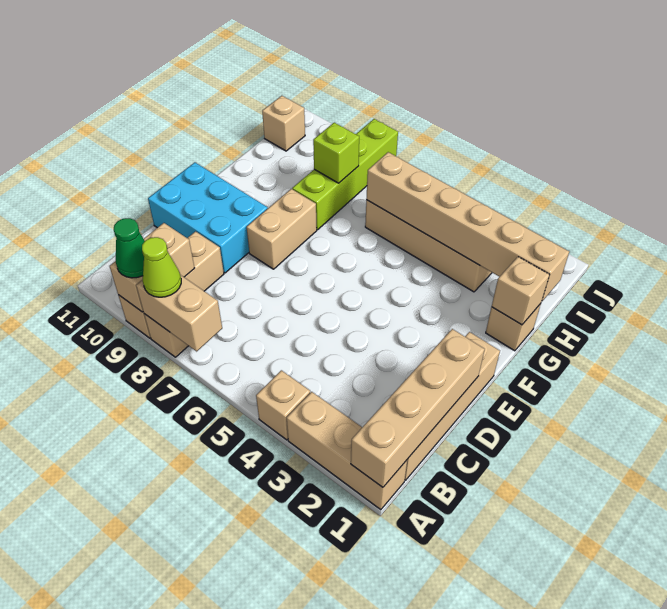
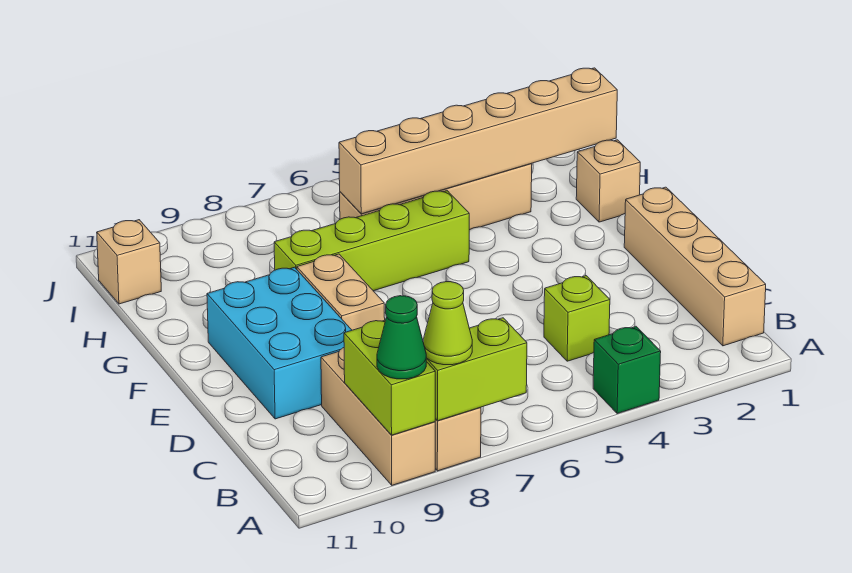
tan brick A1:A3 level 1 -> none
tan brick A1:D1 level 2 -> none
tan brick A4 level 1 -> green brick A4 level 1
tan brick A7:A8 level 2 -> lime brick A7:A8 level 2
tan brick A9:B9 level 2 -> lime brick A9:B9 level 2
cyan brick D9:E11 level 1 -> cyan brick D9:F10 level 1
tan brick G1 level 2 -> none
lime brick G8:J8 level 1 -> lime brick G5:G8 level 1
lime brick H8 level 2 -> lime brick C4 level 1

